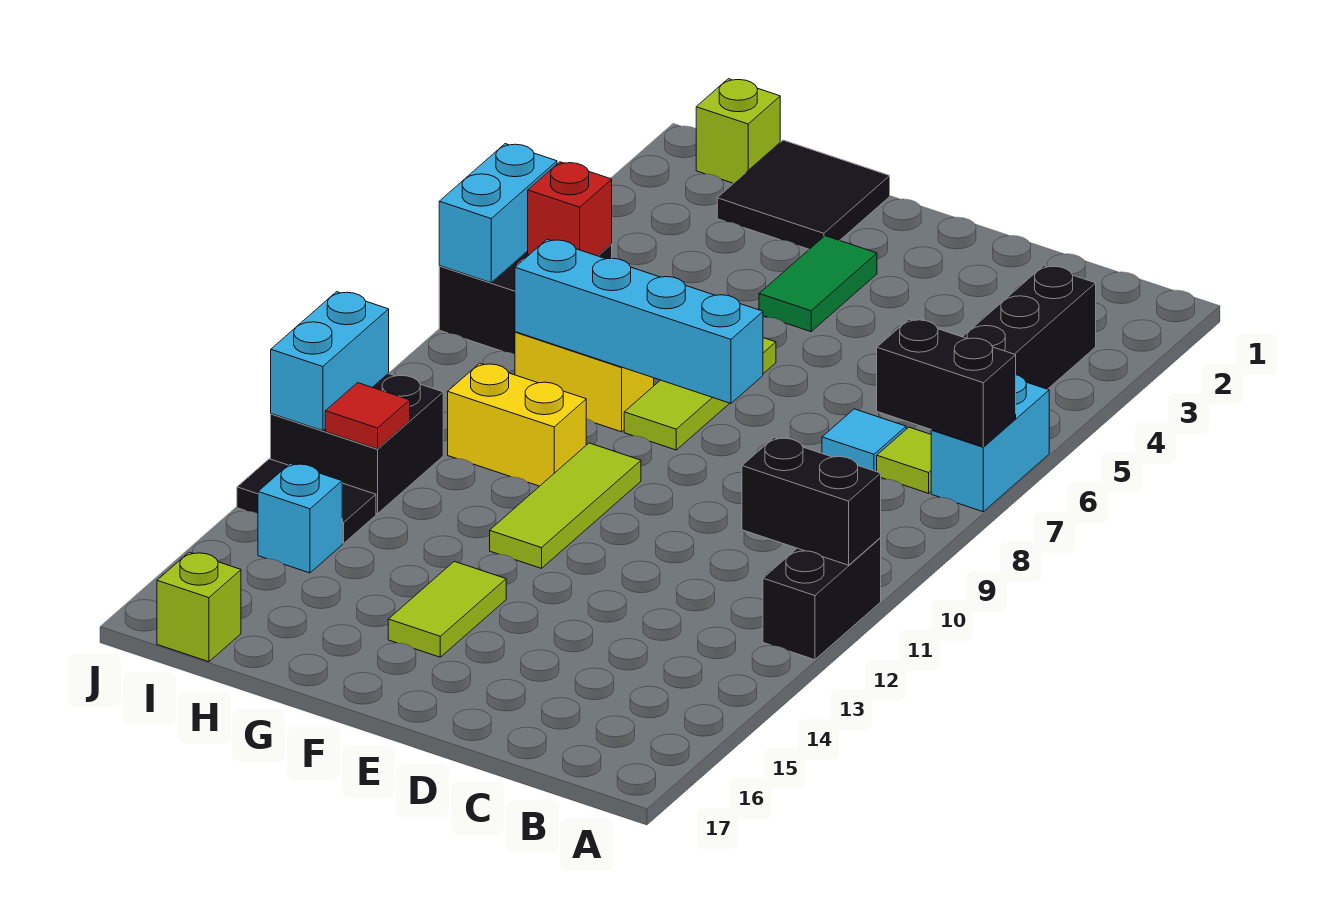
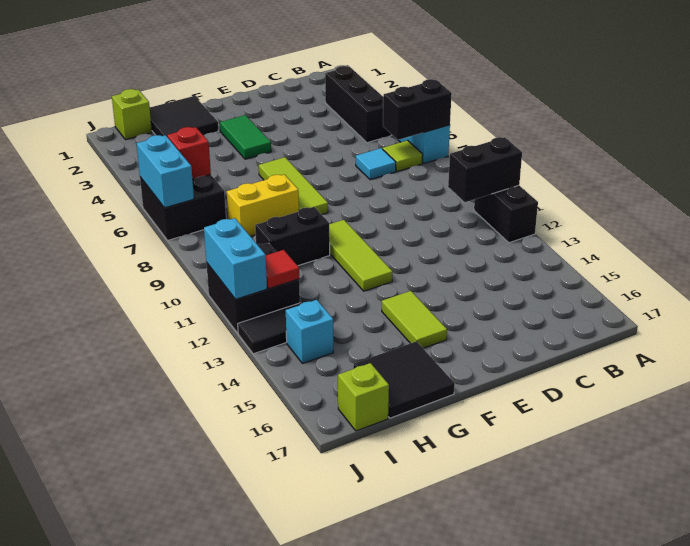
cyan brick E8:H8 level 2 -> none
yellow brick G10:H10 level 1 -> black brick G10:H10 level 1
none -> black tile G16:H17 level 1

